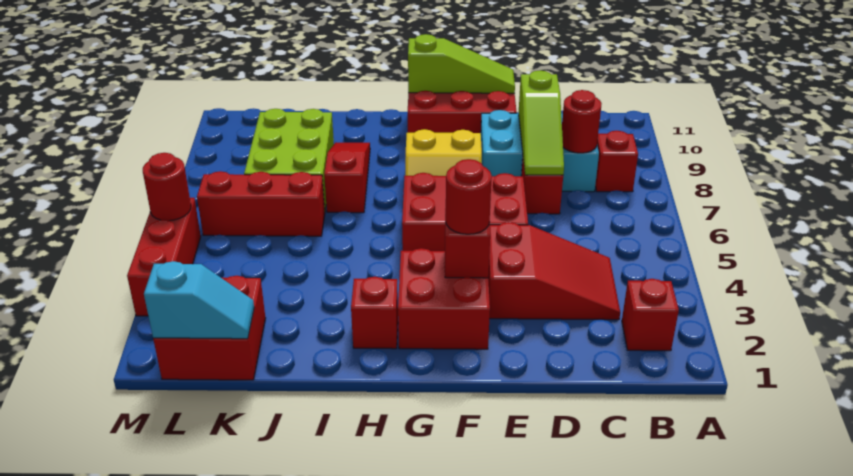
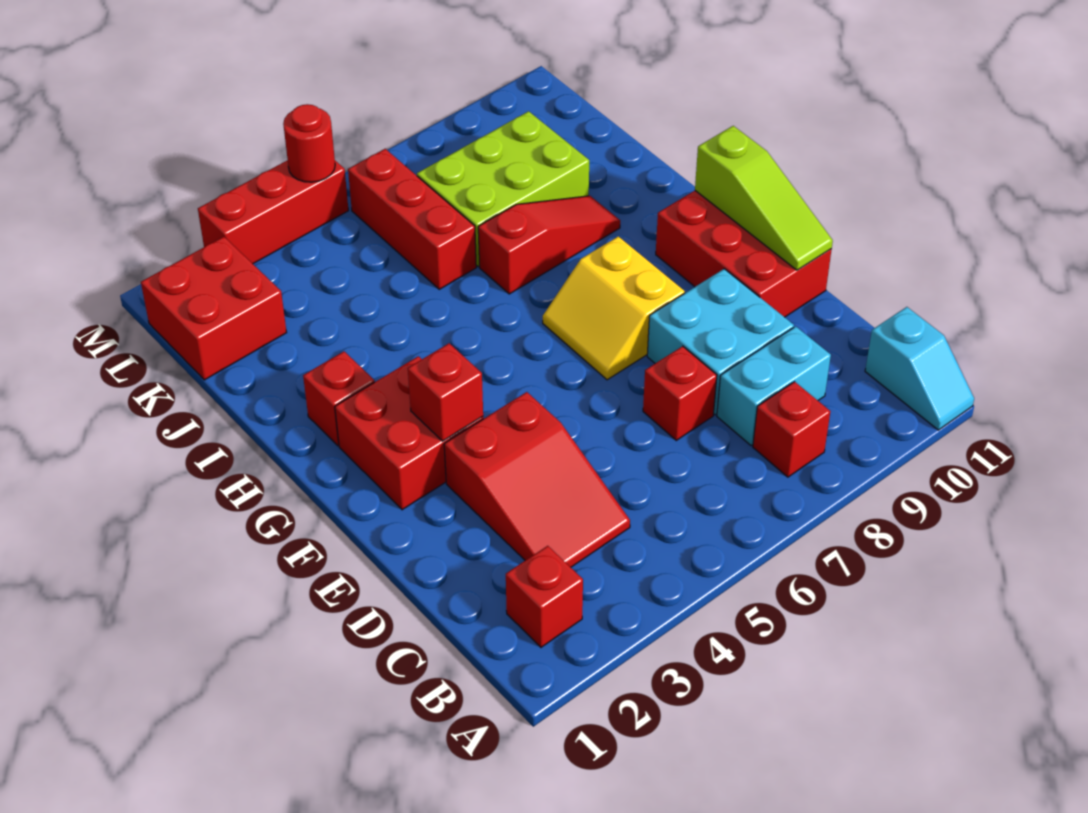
red round brick C8 level 2 -> none
lime slope D7:D9 level 2 top 9 -> none
red brick E5:G6 level 1 -> none
red round brick F3 level 3 -> none
cyan slope K1:L1 level 2 top L -> cyan slope A11:B11 level 1 top B

